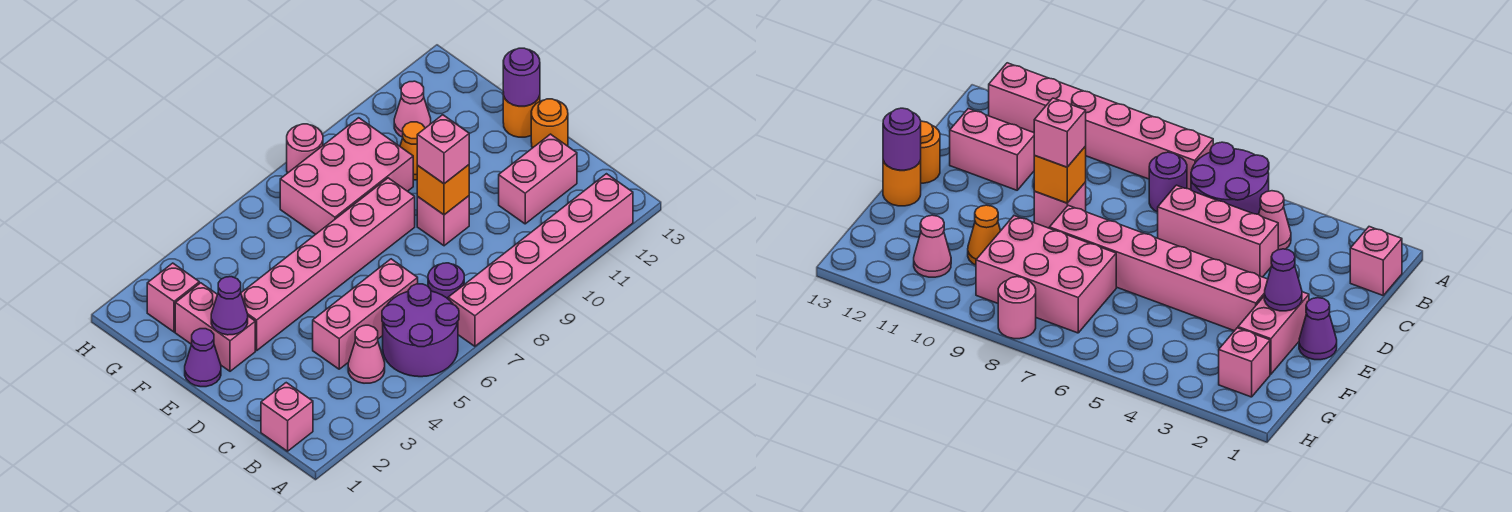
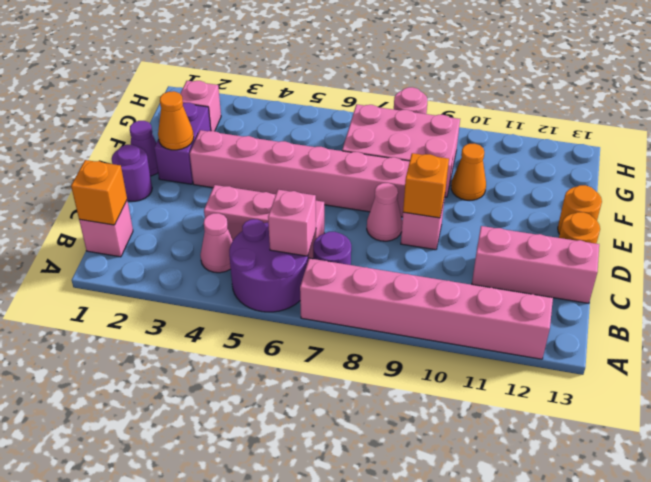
none -> orange brick B1 level 2
pink brick C11:C12 level 1 -> pink brick C11:C13 level 1
pink brick D9 level 3 -> pink brick B6 level 2
pink brick E2:F2 level 1 -> purple brick E2:F2 level 1
purple cone E2 level 2 -> orange cone E2 level 2
purple round brick E13 level 2 -> purple round brick D1 level 1
pink cone G11 level 1 -> pink cone D8 level 1

